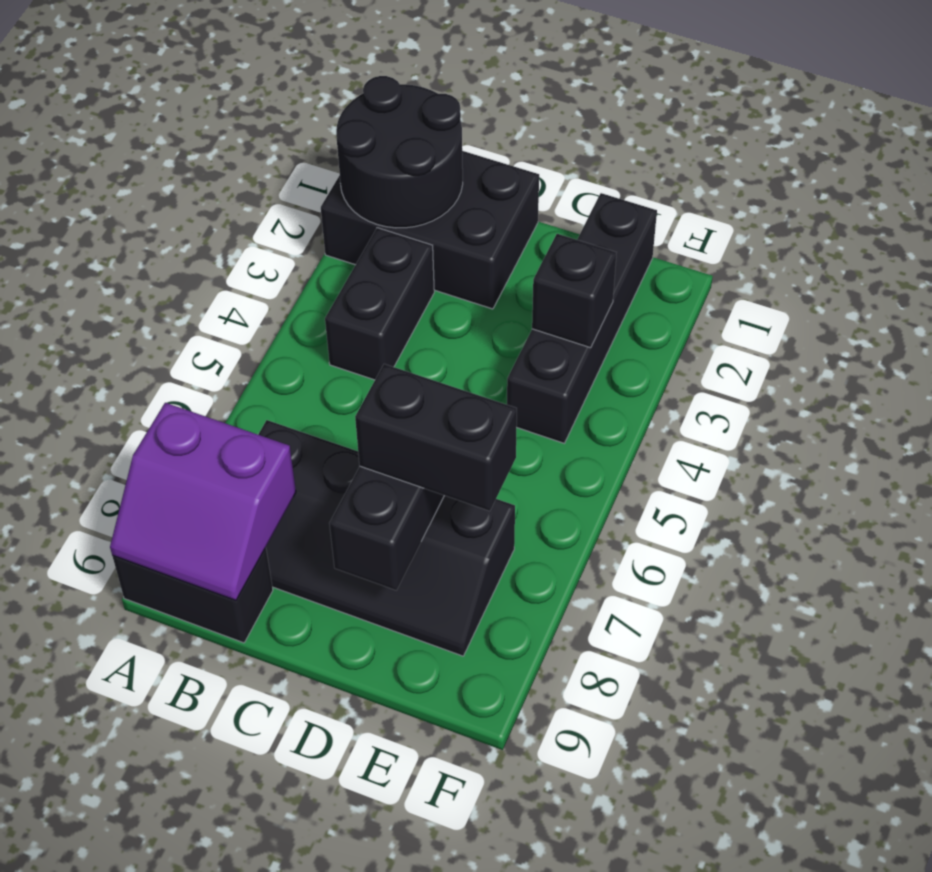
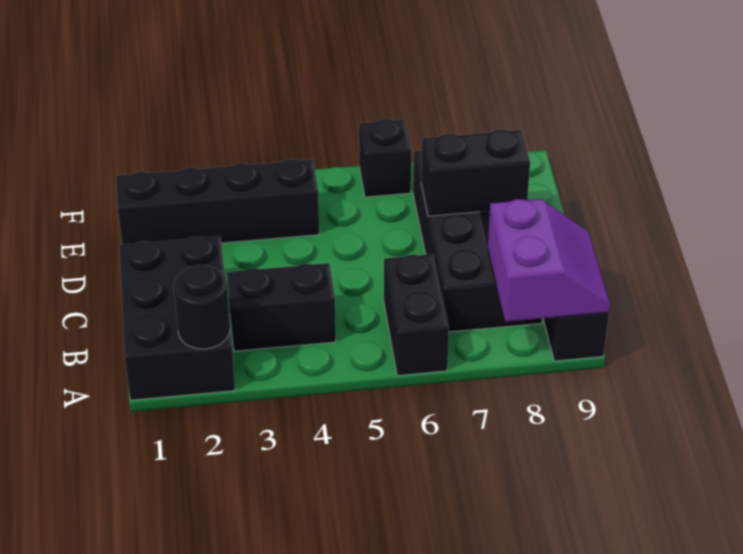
black round brick A1:B2 level 2 -> black round brick A2 level 2
black brick D7:E7 level 3 -> black brick A6:B6 level 1
black brick E3 level 2 -> black brick F6 level 1

